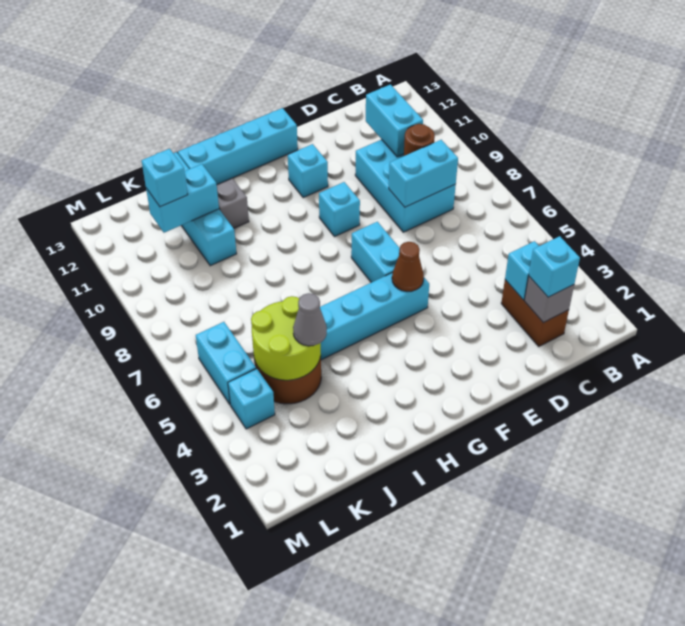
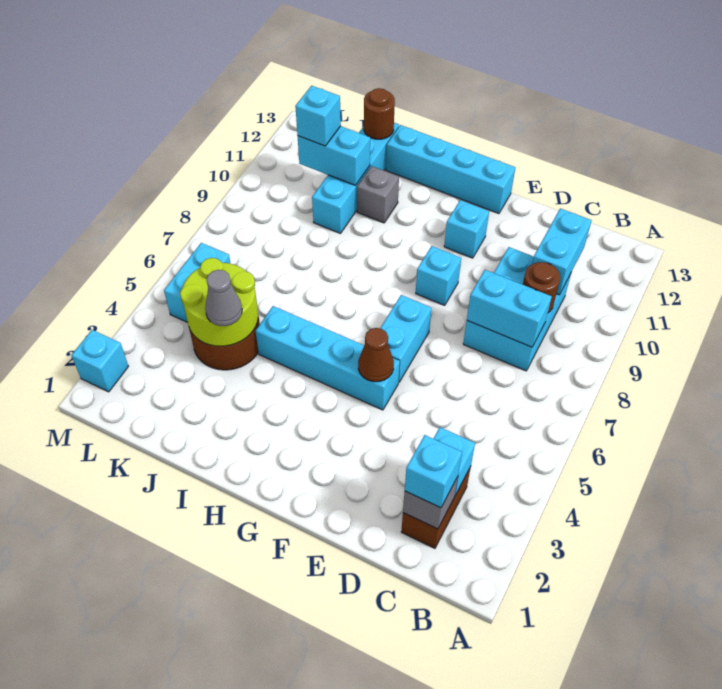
none -> brown round brick J13 level 2
cyan brick L4 level 1 -> cyan brick M2 level 1

